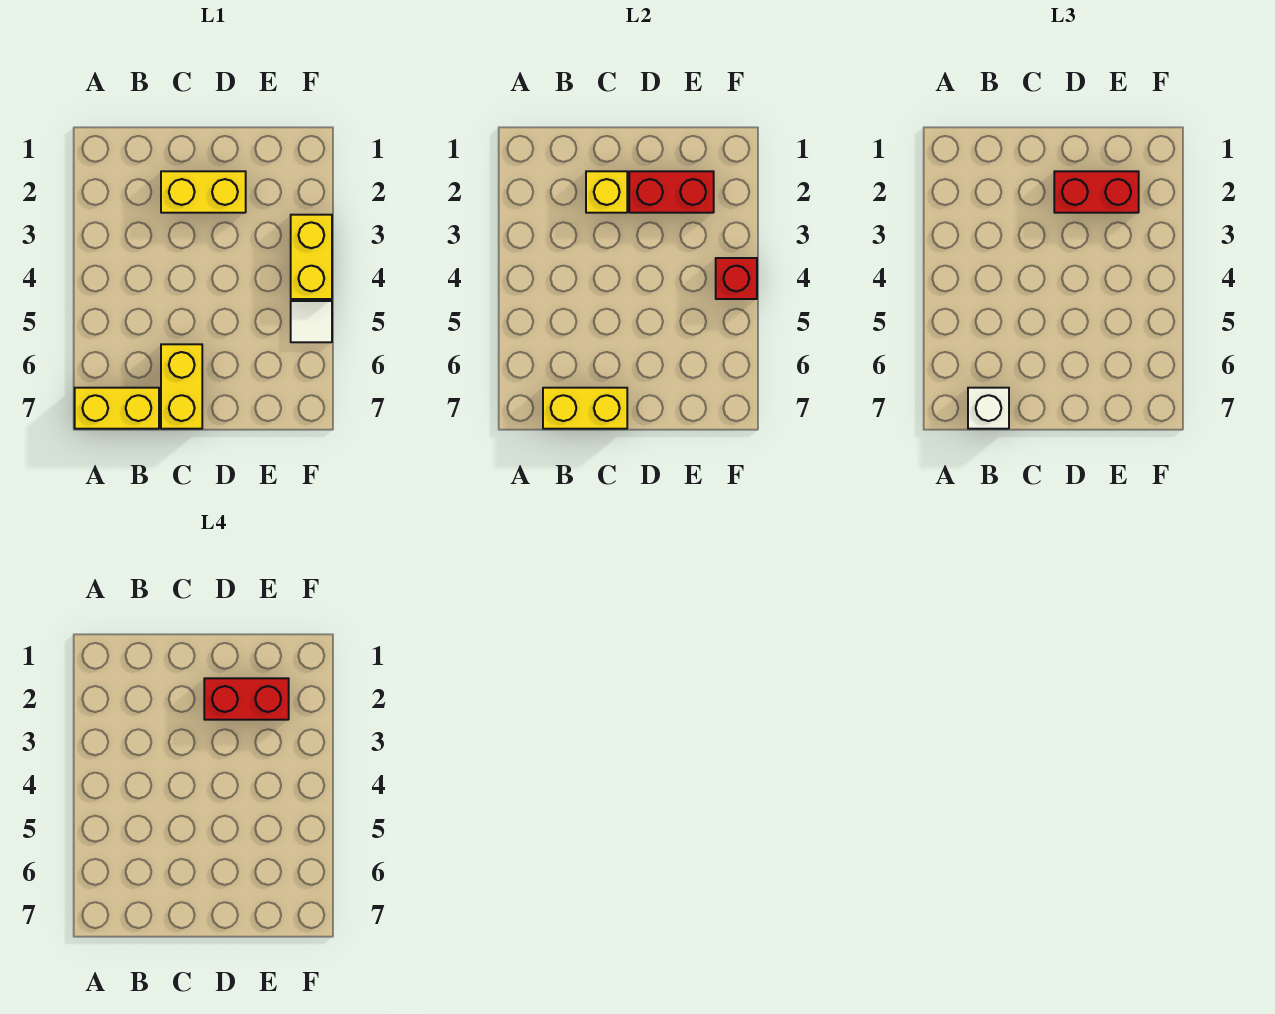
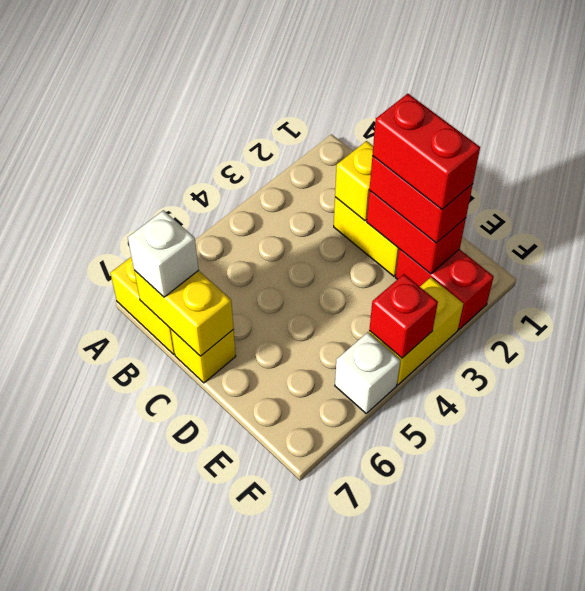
yellow brick C6:C7 level 1 -> yellow brick C7 level 1
none -> red brick E2:F2 level 1
white tile F5 level 1 -> white brick F5 level 1

